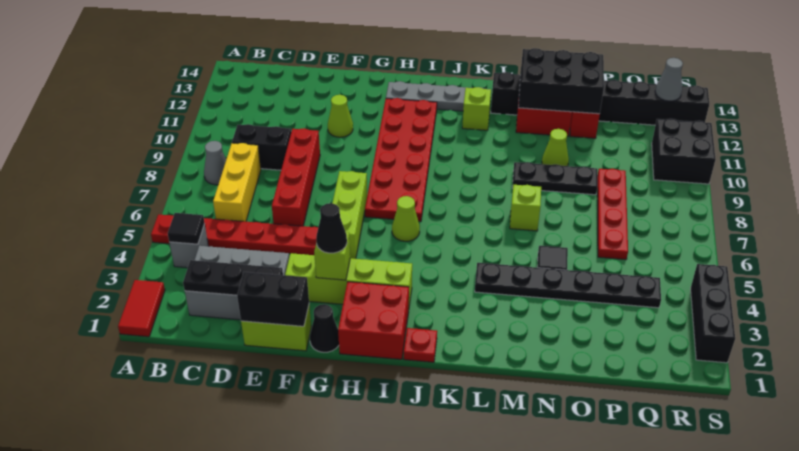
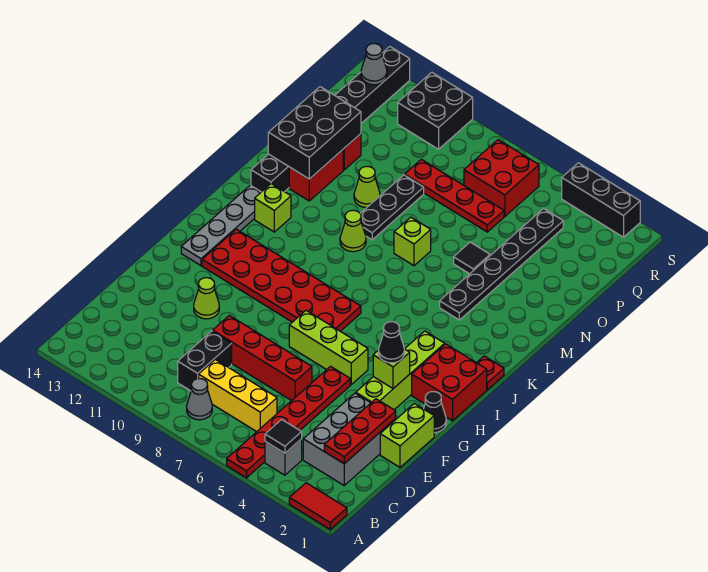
black plate C2:E2 level 2 -> red plate C2:E2 level 2
black brick E1:F1 level 2 -> none
lime cone I6 level 1 -> lime cone L9 level 1
none -> red brick Q6:R7 level 1

